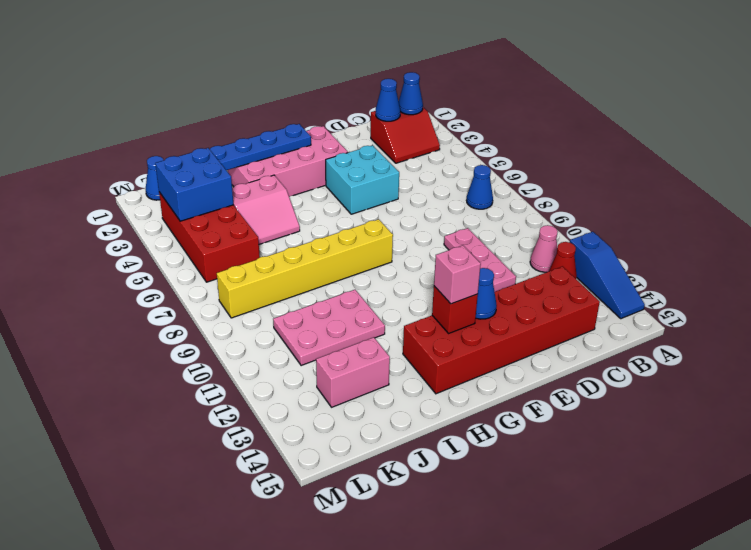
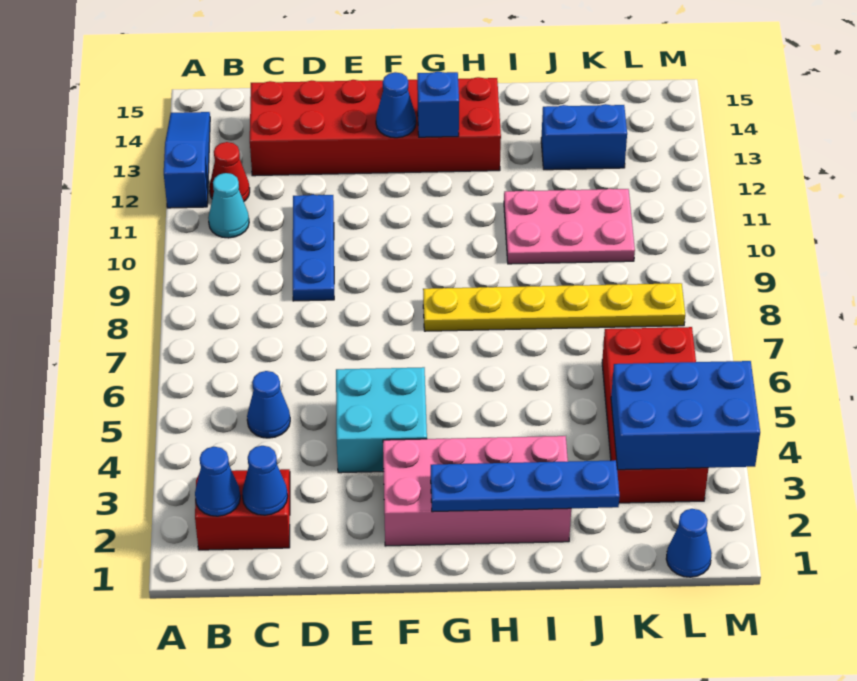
blue cone B7 level 1 -> blue cone C5 level 1
pink cone B11 level 1 -> cyan cone B11 level 1
pink plate D9:D11 level 1 -> blue plate D9:D11 level 1
yellow brick G8:L8 level 1 -> yellow plate G8:L8 level 1
red brick G13 level 2 -> blue brick G13 level 2
pink brick G13 level 3 -> none
pink slope I4:J5 level 1 top 4 -> none
pink brick J13:K13 level 1 -> blue brick J13:K13 level 1
blue brick K3:L4 level 2 -> blue brick K3:M4 level 2

